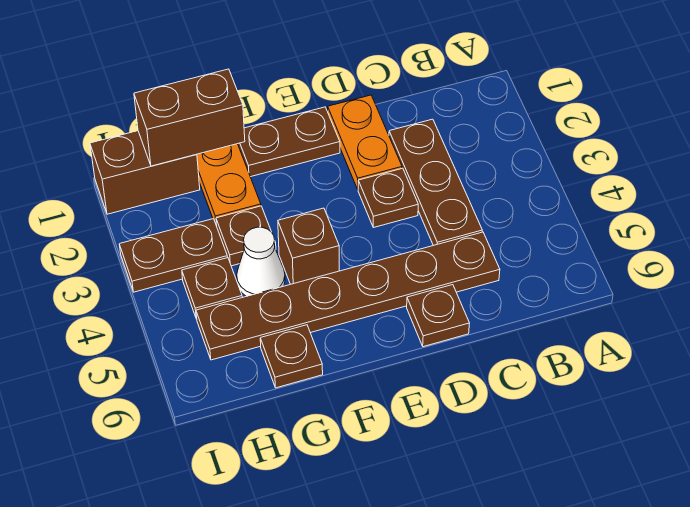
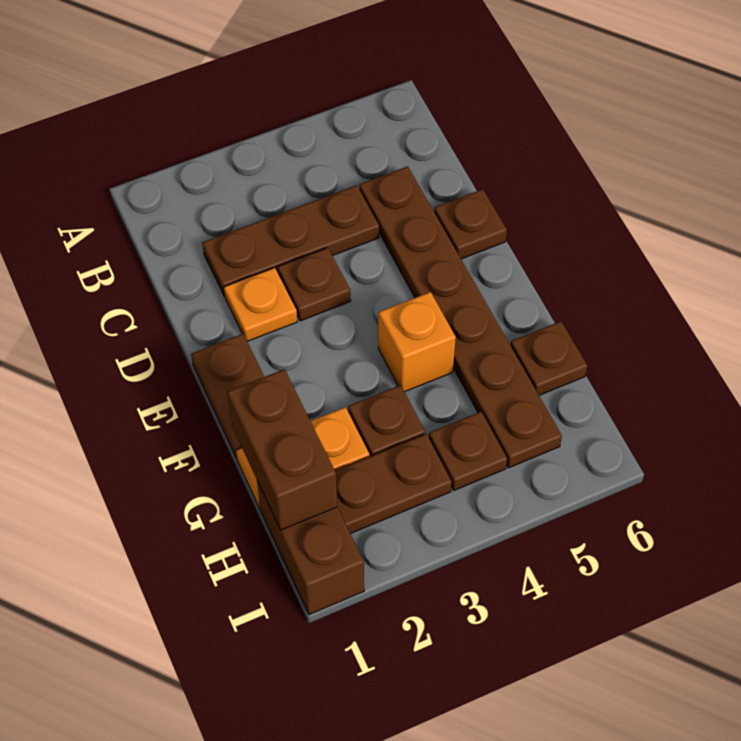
orange plate D1:D2 level 1 -> orange plate D2 level 1
brown brick F4 level 1 -> orange brick F4 level 1
white cone G4 level 1 -> none
brown plate H3:I3 level 1 -> brown plate H2:H3 level 1

